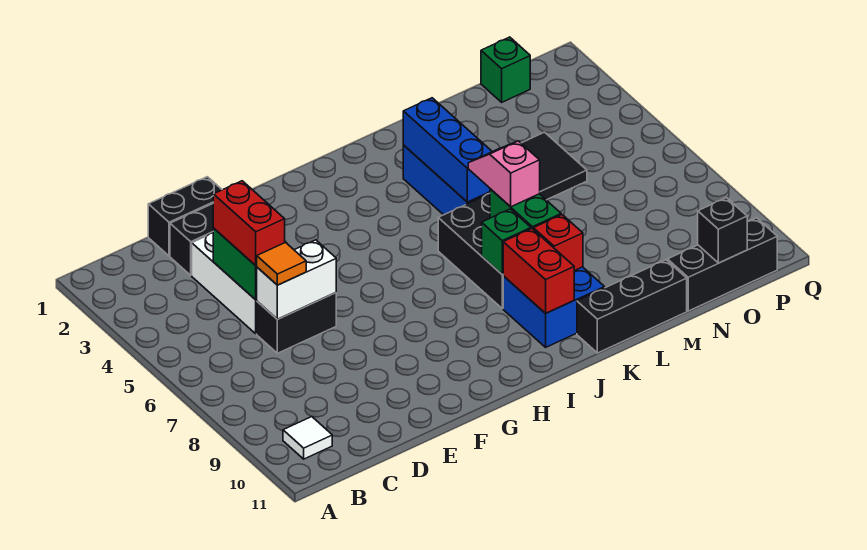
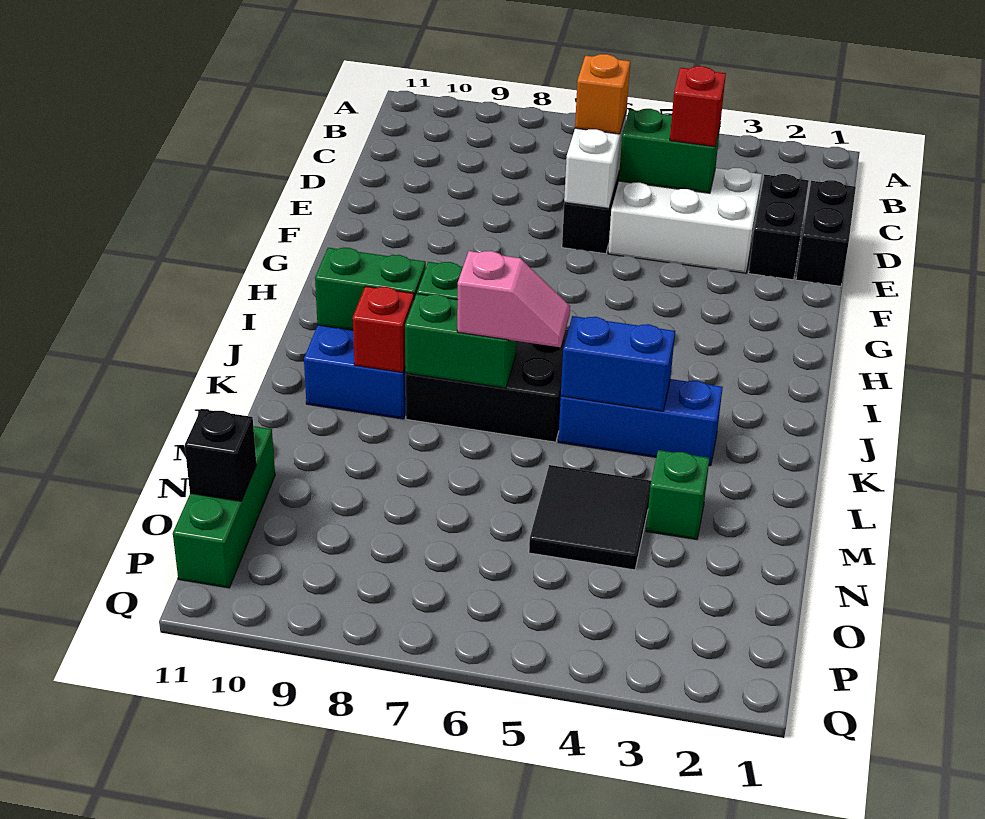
white tile B10 level 1 -> none
red brick D4:D5 level 3 -> red brick D4 level 3
orange tile D6 level 3 -> orange brick D6 level 3
red brick J9:J10 level 2 -> green brick J9:J10 level 2
blue brick K3:K5 level 2 -> blue brick K4:K5 level 2
black brick K11:M11 level 1 -> none
black brick N11:P11 level 1 -> green brick N11:P11 level 1
green brick O1 level 1 -> green brick M3 level 1

